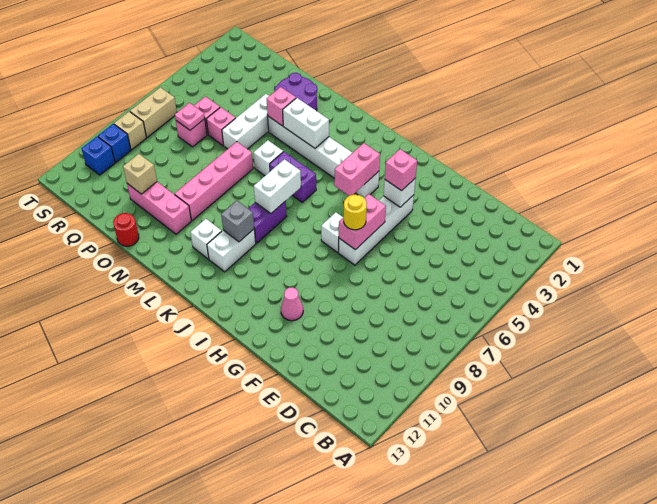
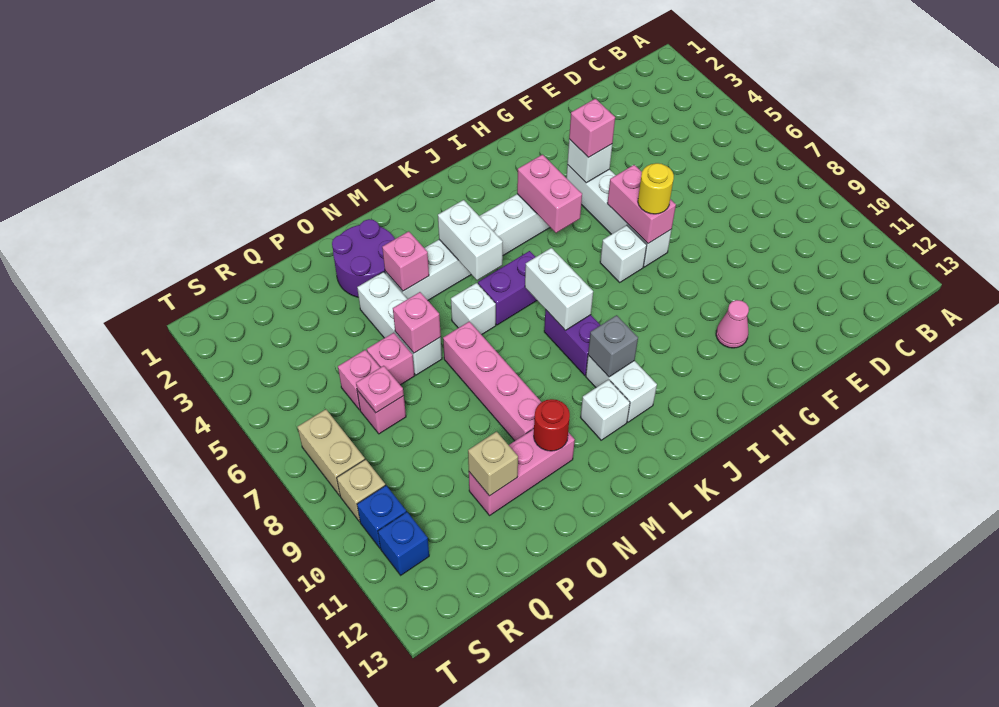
white brick L4:M4 level 2 -> white brick L4:L5 level 2
none -> pink brick O6 level 2
red round brick O13 level 1 -> red round brick N11 level 2

